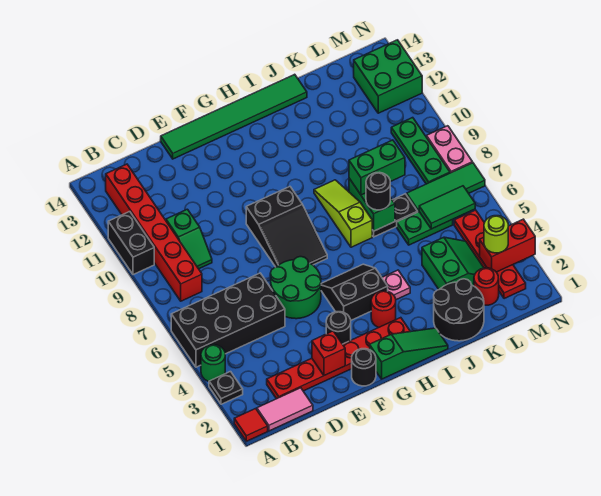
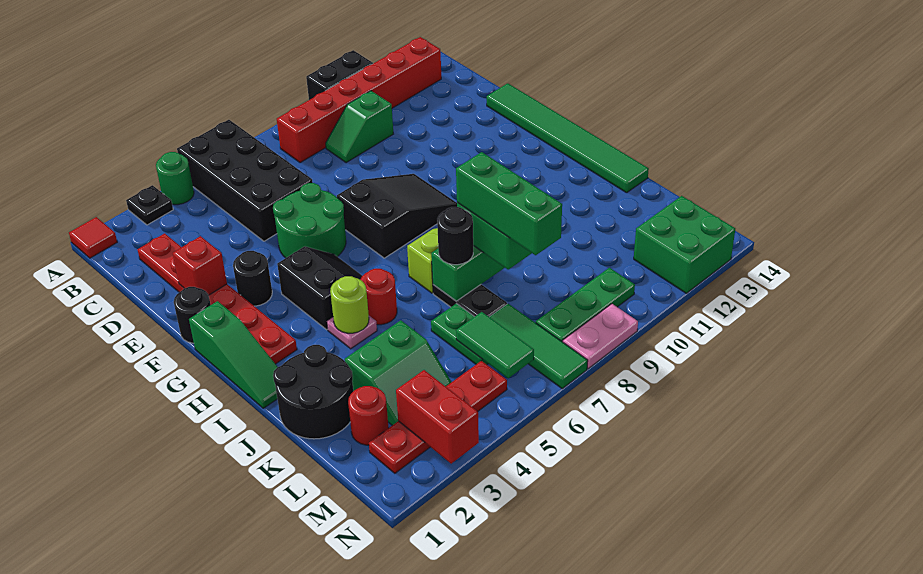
pink tile B1:C1 level 1 -> none
black slope F7:G9 level 1 top 9 -> black slope F7:G9 level 1 top 7
red round brick H3 level 1 -> red round brick I5 level 1
none -> green brick J8:L8 level 4
lime round brick M3 level 3 -> lime round brick I4 level 2

